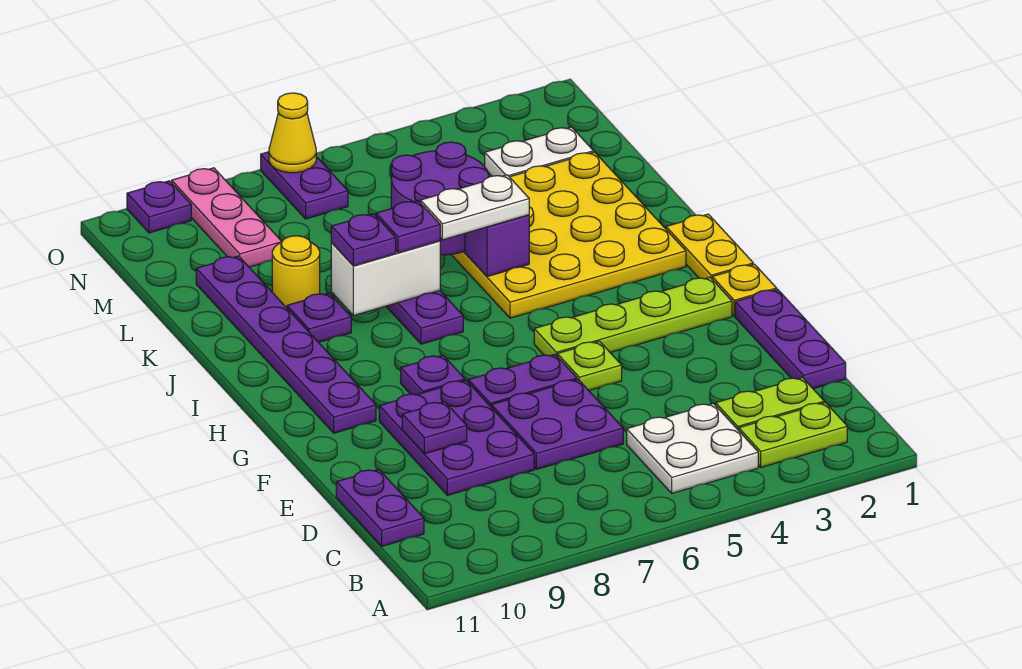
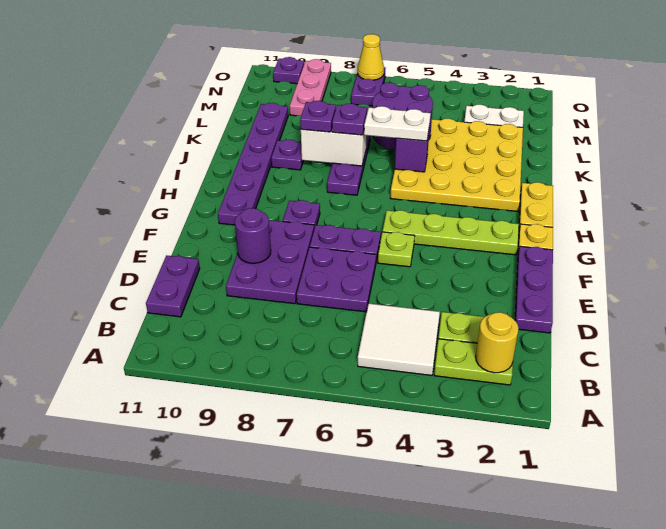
white plate B4:C5 level 1 -> white tile B4:C5 level 1
purple plate E9 level 2 -> purple round brick E9 level 2
yellow round brick K9 level 1 -> yellow round brick B2 level 2

